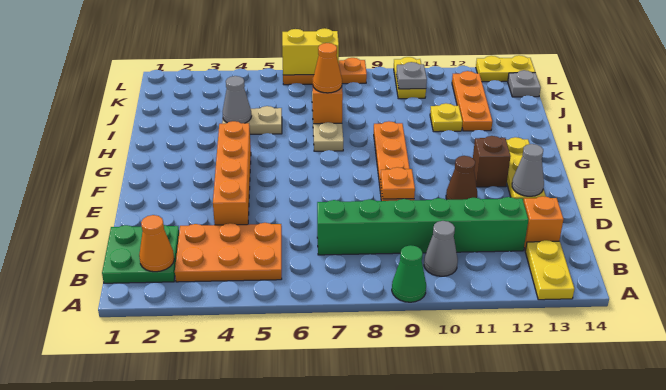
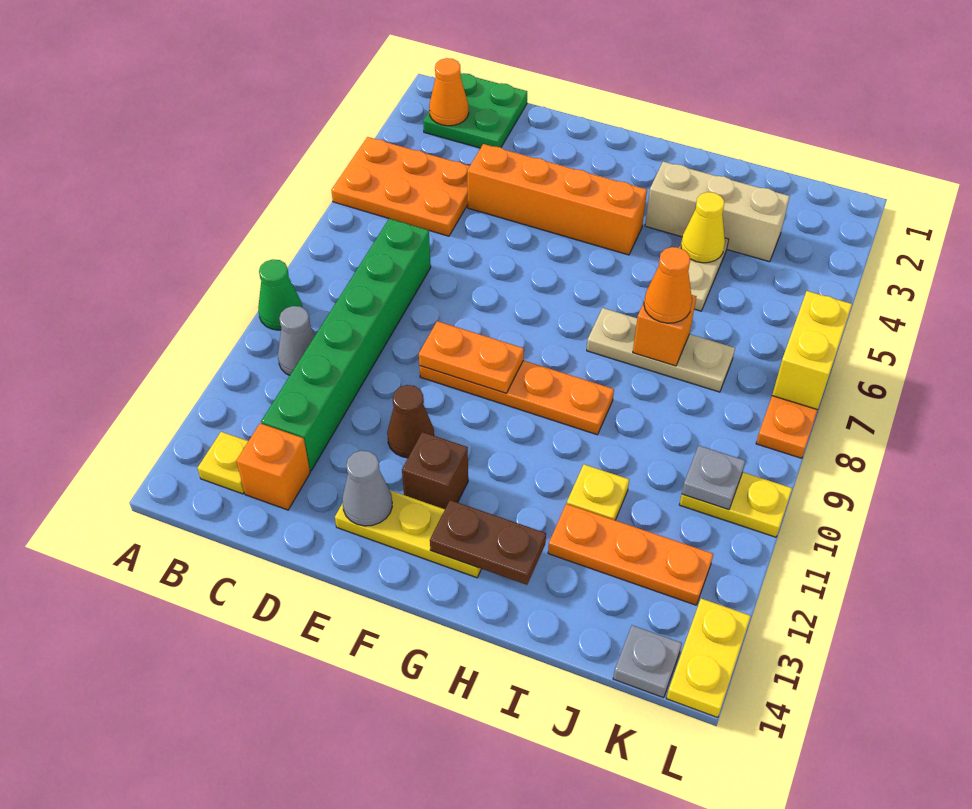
yellow plate A13:B13 level 1 -> yellow plate B13 level 1
orange plate B3:C5 level 1 -> orange plate A4:C5 level 1
orange plate E9 level 2 -> orange plate E9:F9 level 2
none -> brown plate G13:H13 level 2
none -> tan brick H3:J3 level 1
grey cone I4 level 2 -> yellow cone I4 level 2

